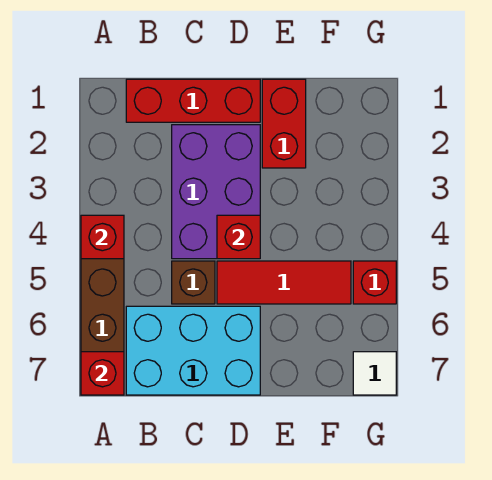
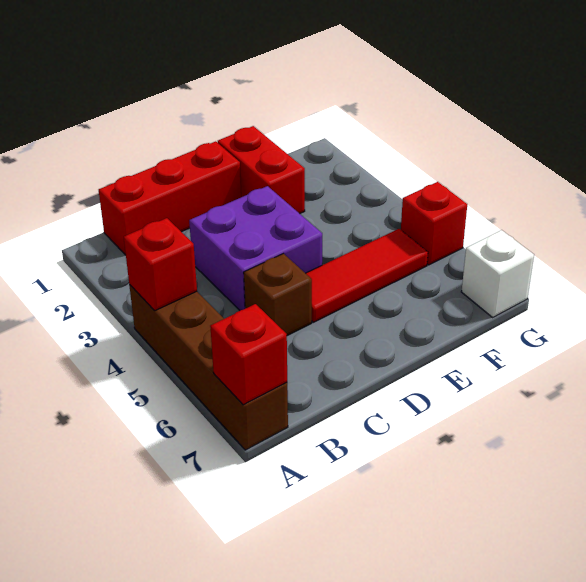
cyan brick B6:D7 level 1 -> none
purple brick C2:D4 level 1 -> purple brick C3:D4 level 1
red brick D4 level 2 -> none
white tile G7 level 1 -> white brick G7 level 1

